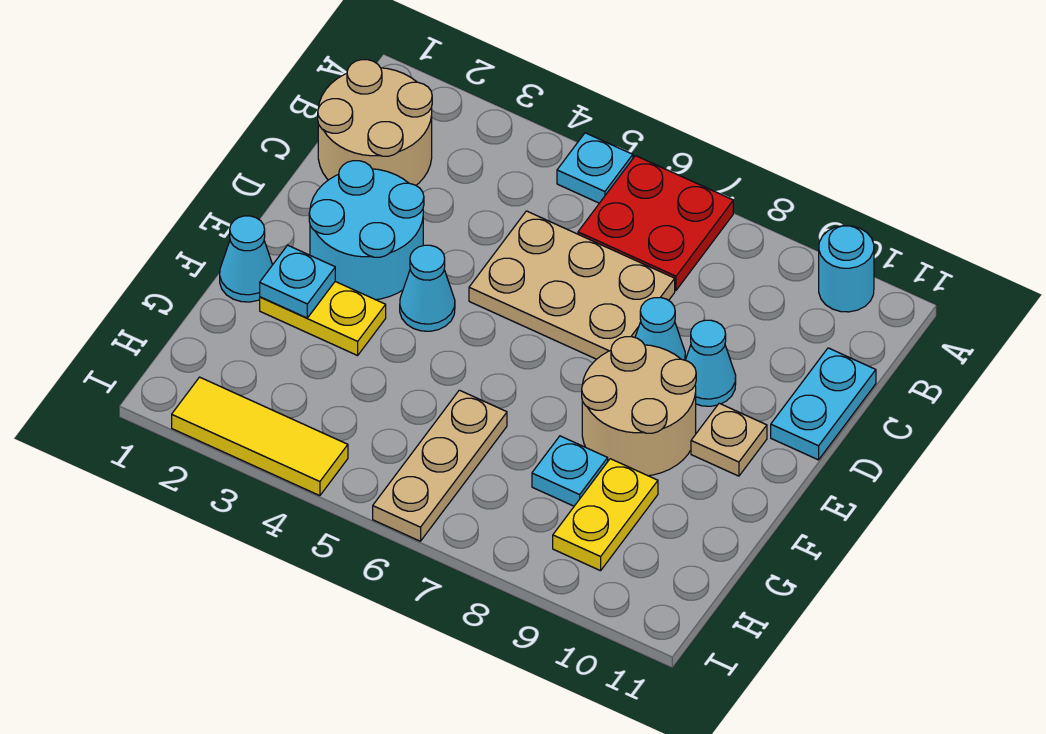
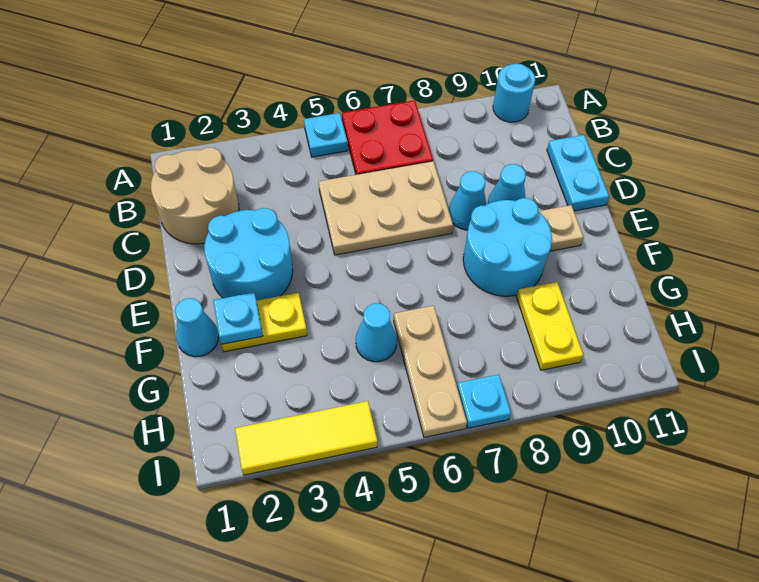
cyan cone E4 level 1 -> cyan cone G5 level 1
tan round brick E8:F9 level 1 -> cyan round brick E8:F9 level 1
cyan plate G8 level 1 -> cyan plate I7 level 1

